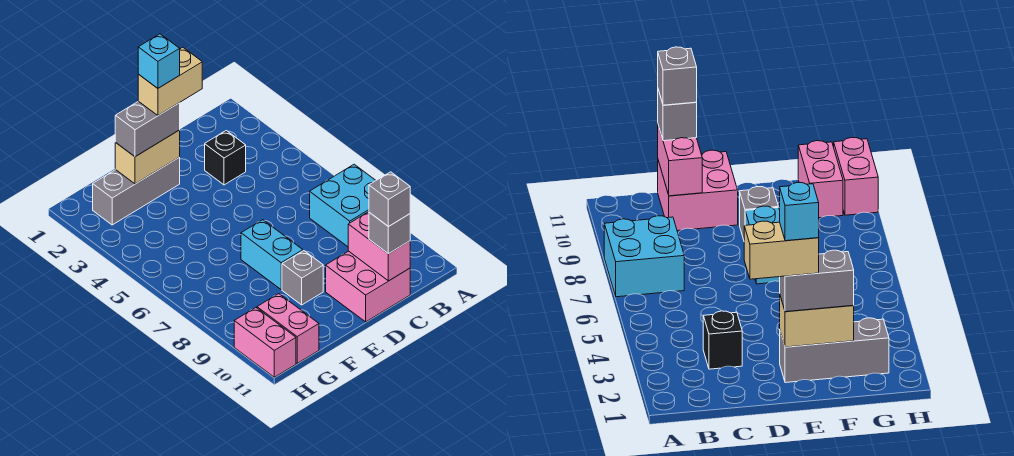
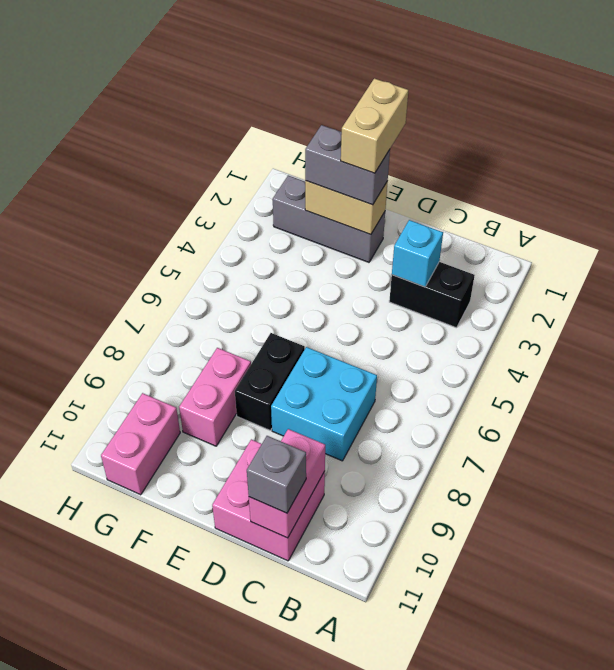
cyan brick A7:B8 level 1 -> cyan brick C7:D8 level 1
black brick C3 level 1 -> black brick B3:C3 level 1
grey brick C11 level 4 -> none
tan brick D2:E2 level 4 -> tan brick E1:E2 level 4
cyan brick E2 level 5 -> cyan brick C3 level 2
cyan brick E7:E8 level 1 -> black brick E7:E8 level 1
grey brick E9 level 1 -> none
pink brick H10:H11 level 1 -> pink brick F8:F9 level 1

